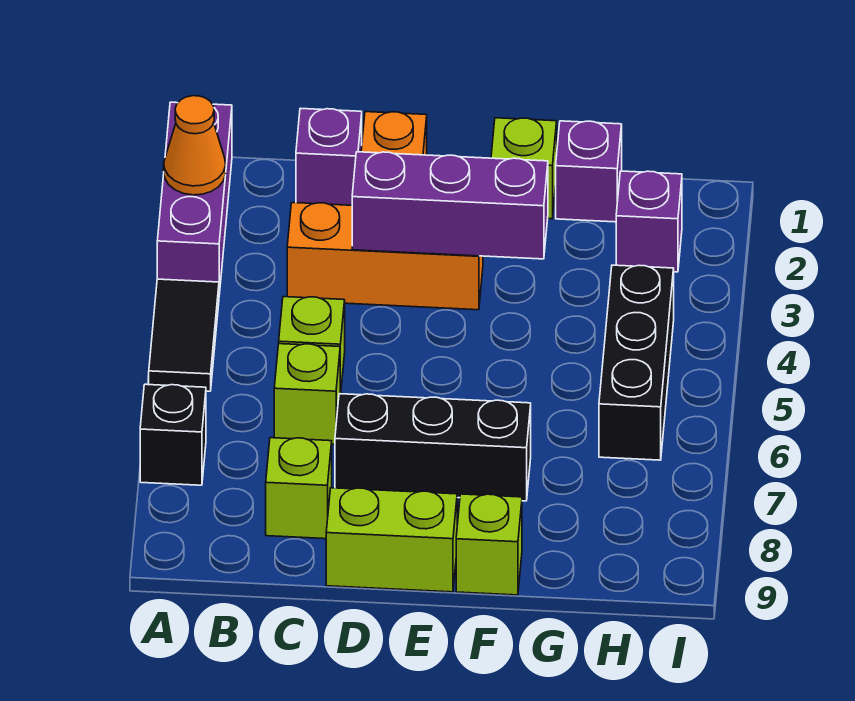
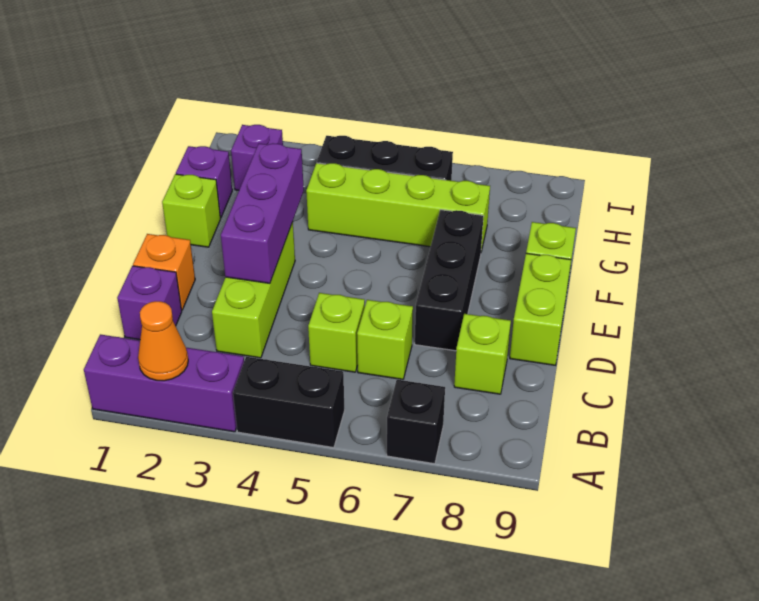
black tile A4:A5 level 1 -> black brick A4:A5 level 1
orange brick C3:E3 level 1 -> lime brick C3:E3 level 1
none -> lime brick G4:G7 level 1

